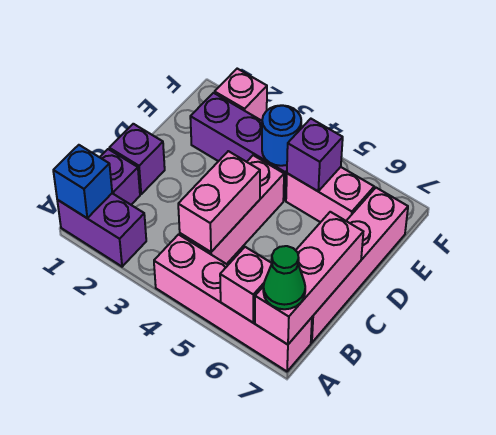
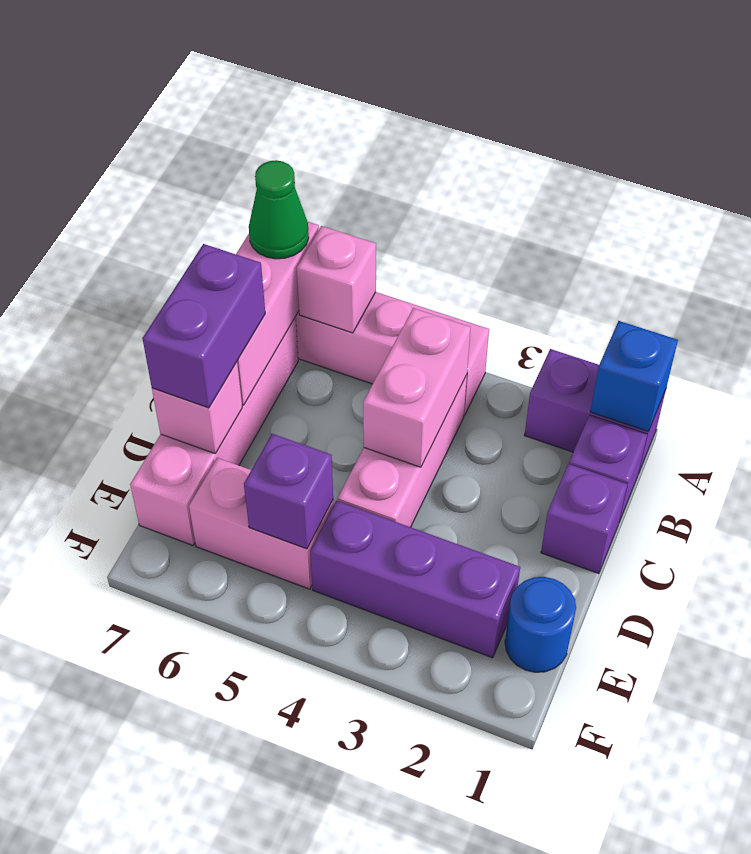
none -> purple brick C7:D7 level 3
blue round brick E4 level 2 -> blue round brick E1 level 1
pink brick F2 level 1 -> pink brick D7 level 2

